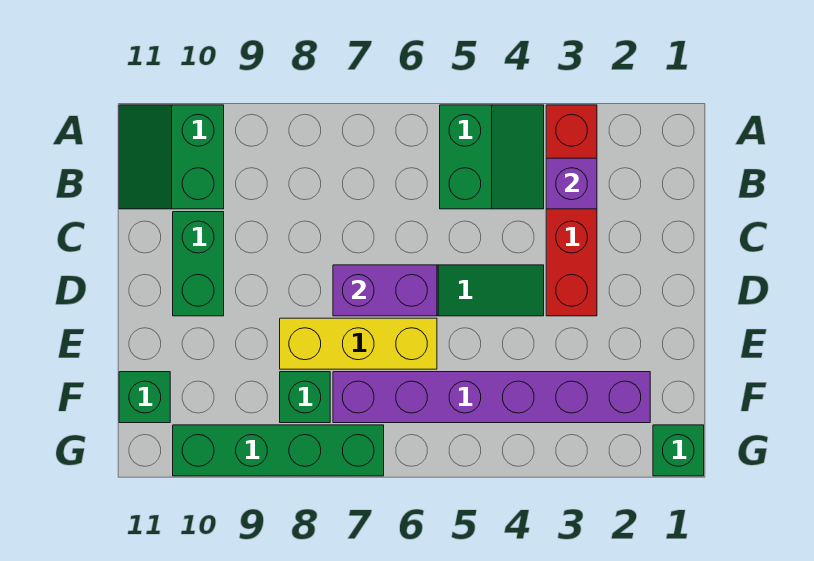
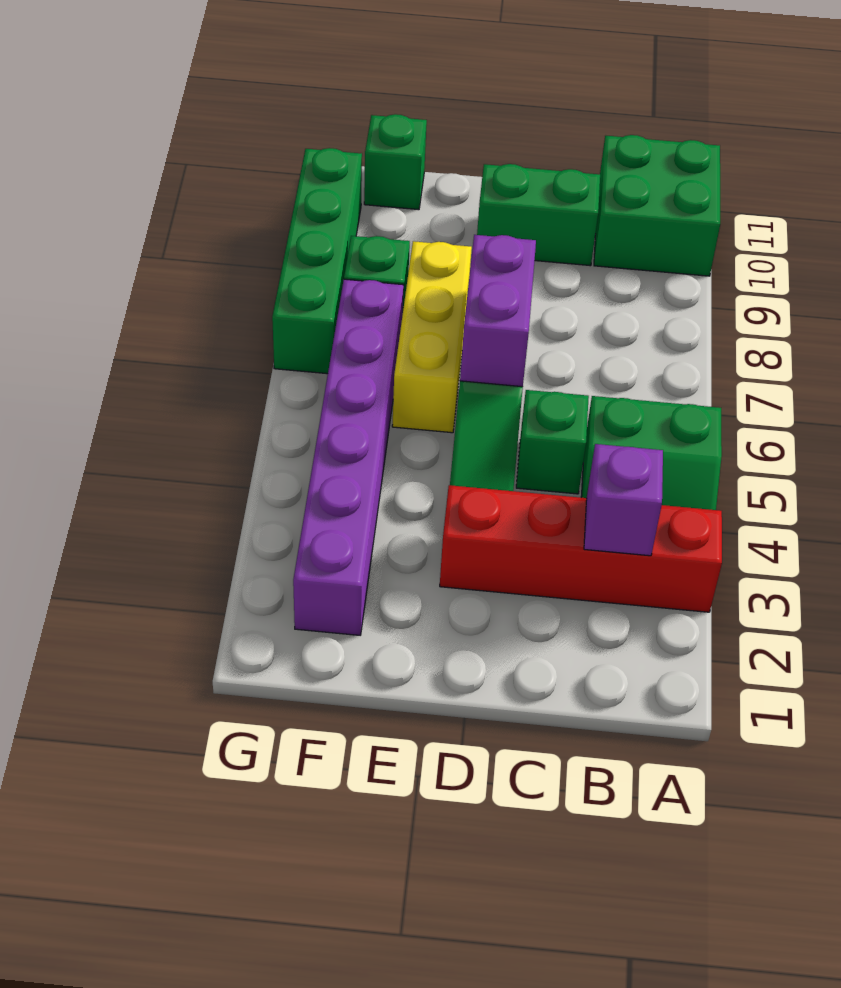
green slope A10:B11 level 1 top 10 -> green brick A10:B11 level 1
green brick G1 level 1 -> green brick C5 level 1

